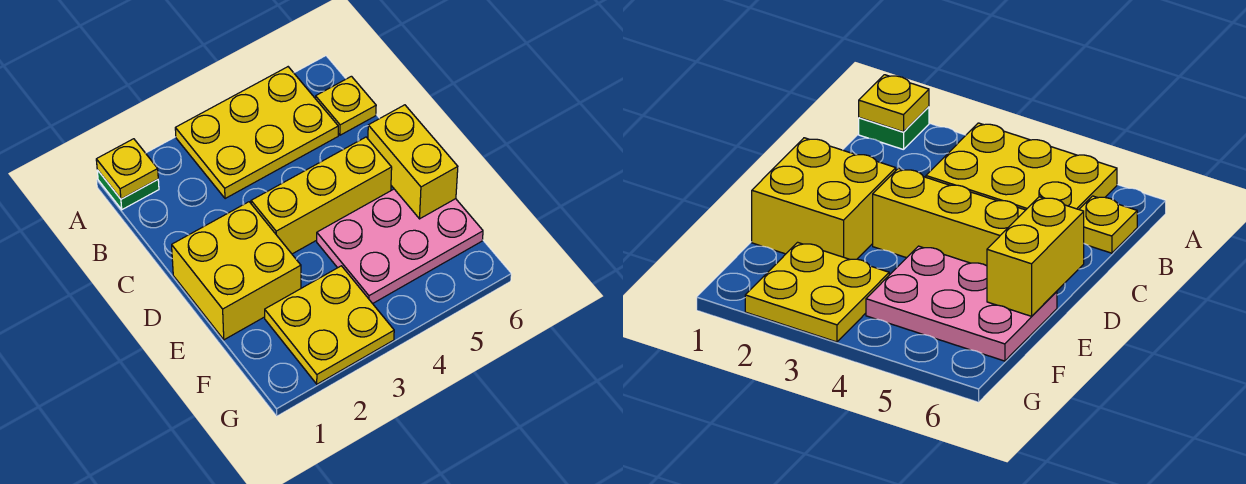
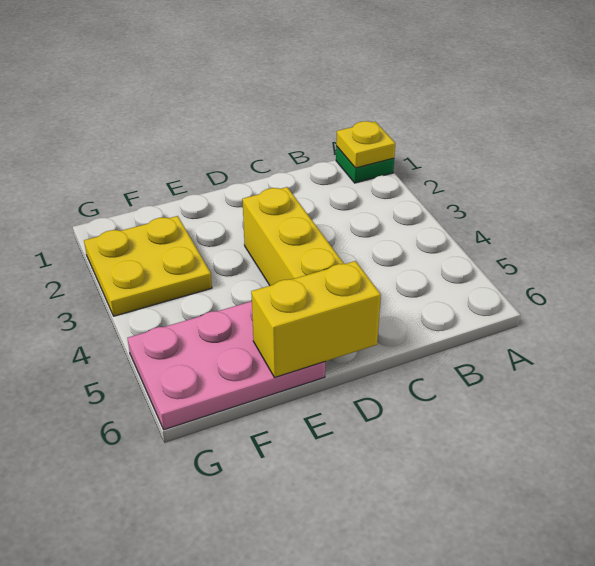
yellow plate A3:B5 level 1 -> none
yellow plate B6 level 1 -> none
yellow brick D1:E2 level 1 -> none
pink plate E4:F6 level 1 -> pink plate E5:G6 level 1

